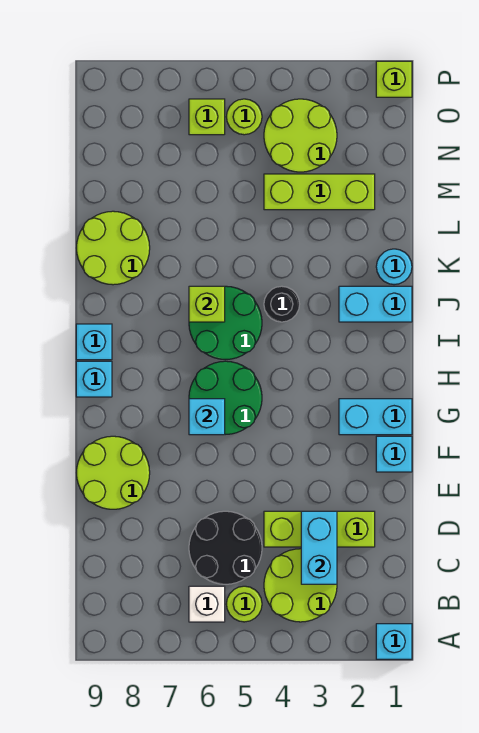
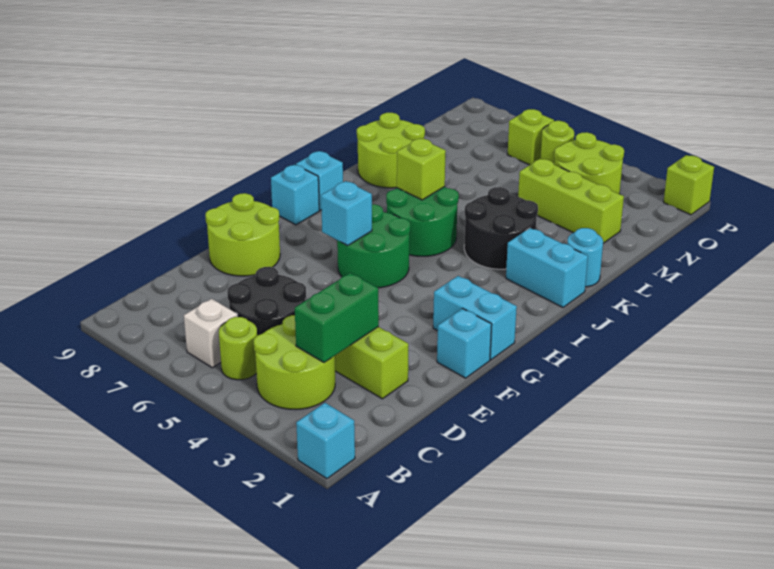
cyan brick C3:D3 level 2 -> green brick C3:D3 level 2
black round brick J4 level 1 -> black round brick J3:K4 level 1

